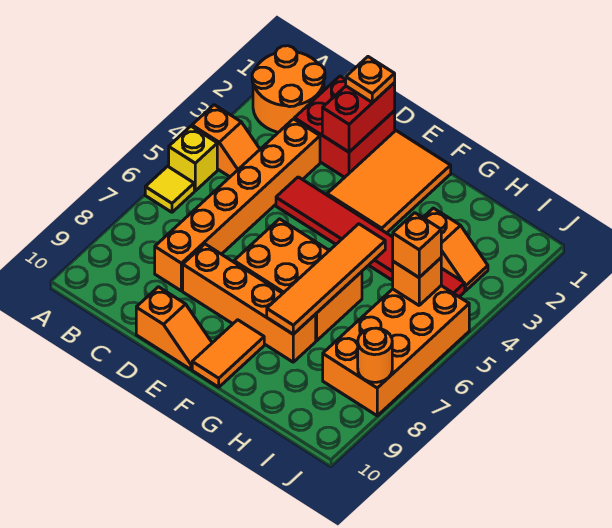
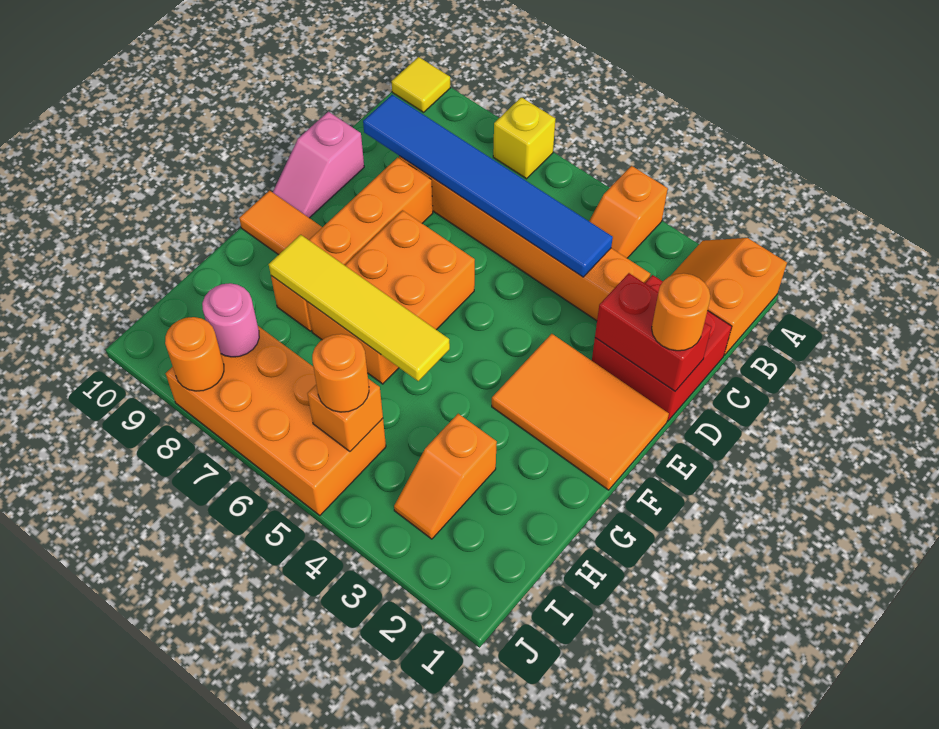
orange round brick A1:B2 level 1 -> orange slope A1:B2 level 1 top 1
yellow brick A5 level 1 -> yellow brick A7 level 1
yellow tile A6 level 1 -> yellow tile A10 level 1
none -> blue tile C4:C9 level 2
orange plate D1 level 3 -> orange round brick D1 level 3
red tile D4:I4 level 1 -> none
orange slope D10:E10 level 1 top D -> pink slope D10:E10 level 1 top D
orange tile G5:G8 level 2 -> yellow tile G5:G8 level 2
orange brick I5 level 3 -> orange round brick I5 level 3
none -> pink round brick I8 level 2

